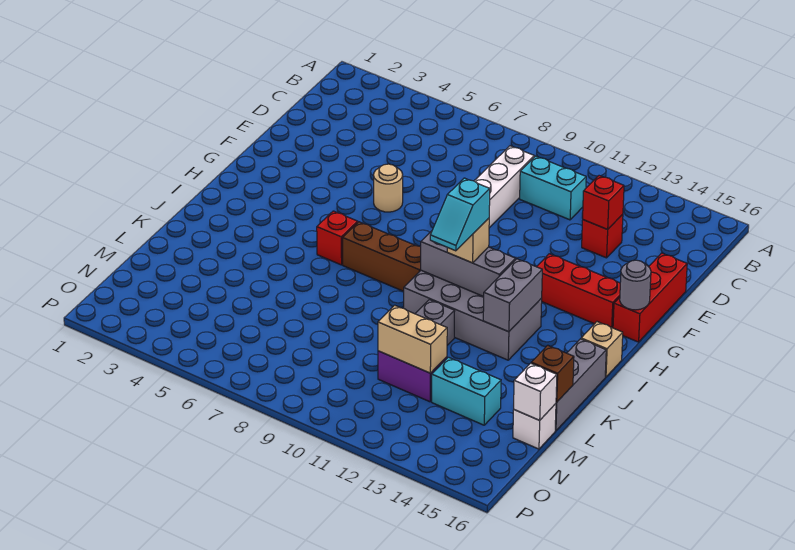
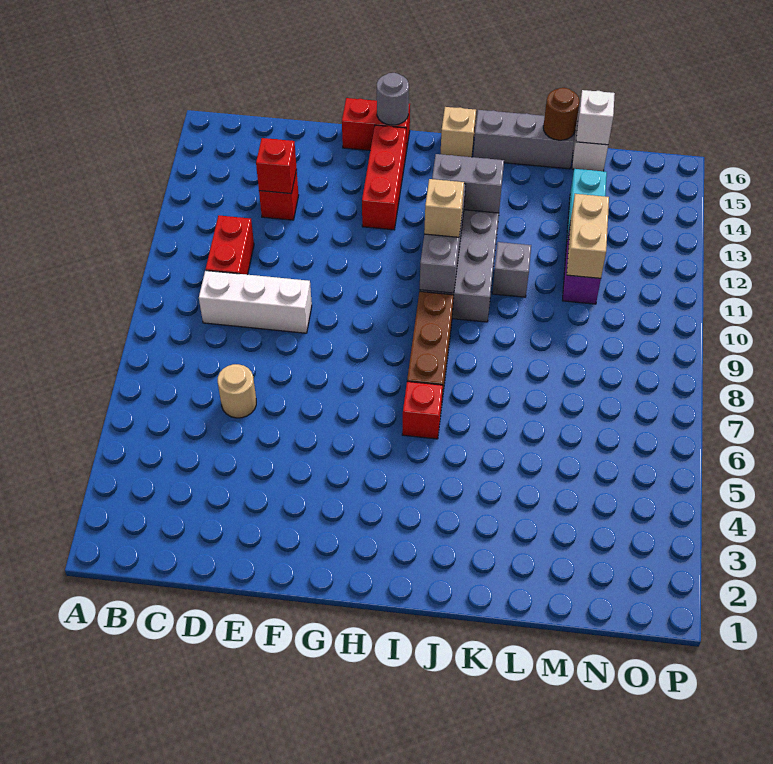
cyan brick C10:C11 level 1 -> red brick C10:C11 level 1
red brick E16:G16 level 1 -> red brick F16:G16 level 1
tan round brick F6 level 1 -> tan round brick D6 level 1
cyan slope I11:J11 level 4 top I -> none
brown brick L16 level 2 -> brown round brick L16 level 2

